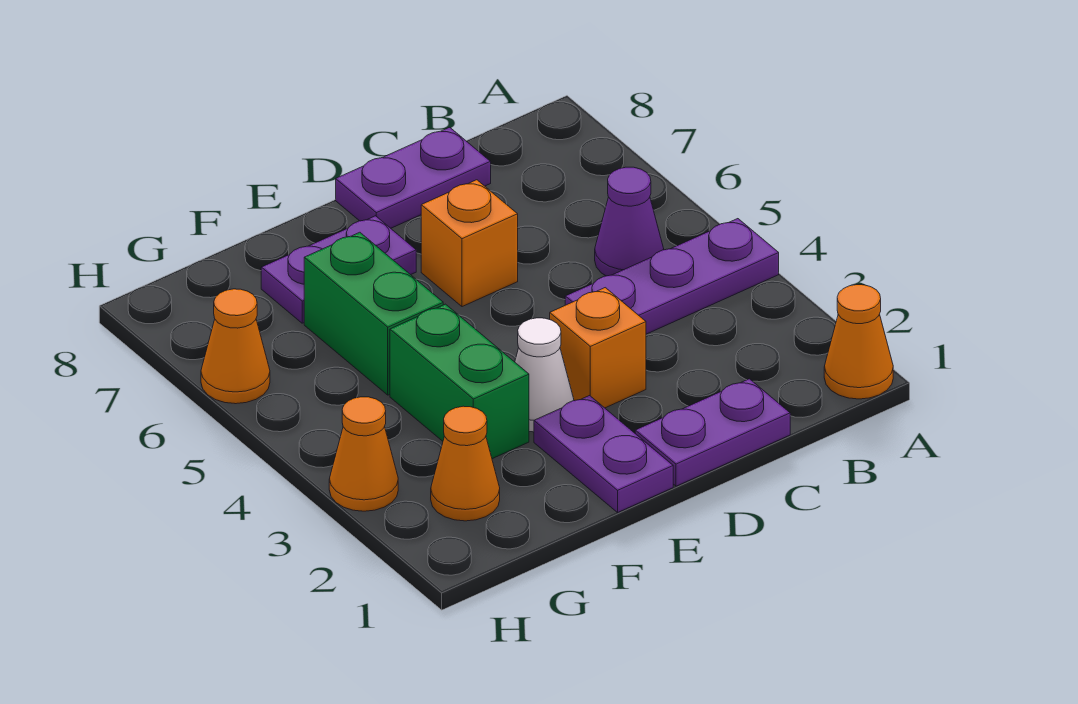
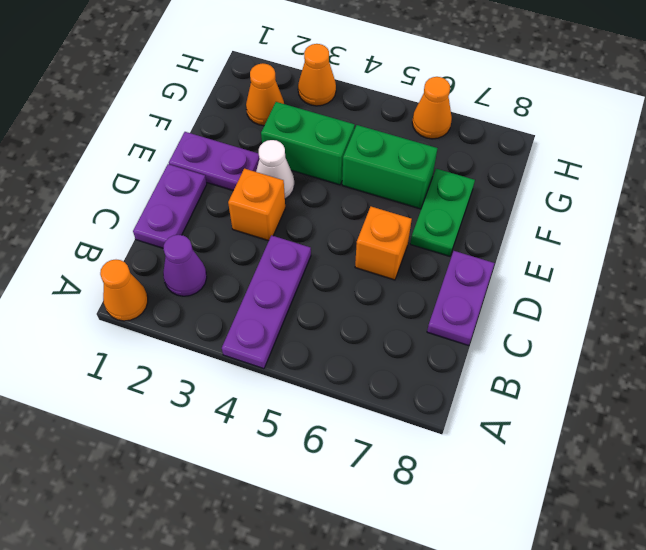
purple cone B5 level 1 -> purple cone B2 level 1
purple plate E7:F7 level 1 -> green plate E7:F7 level 1

